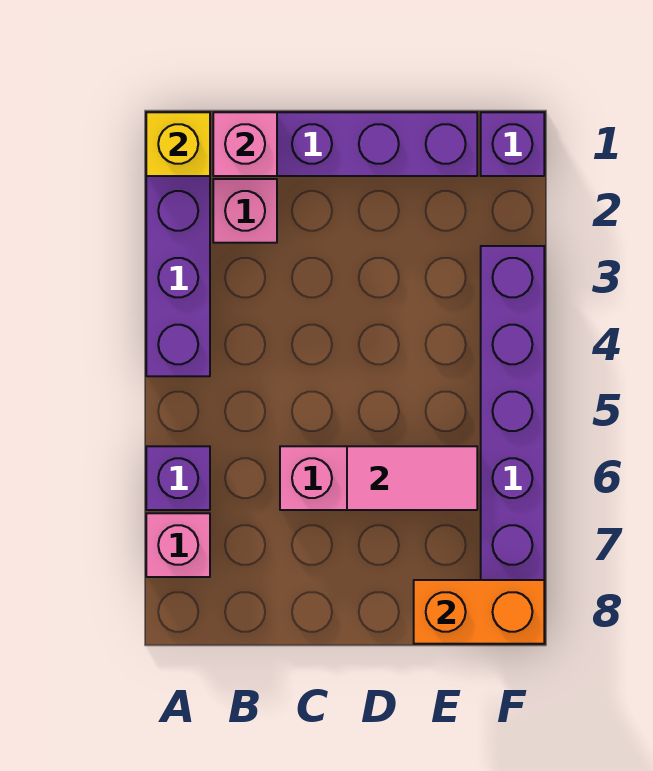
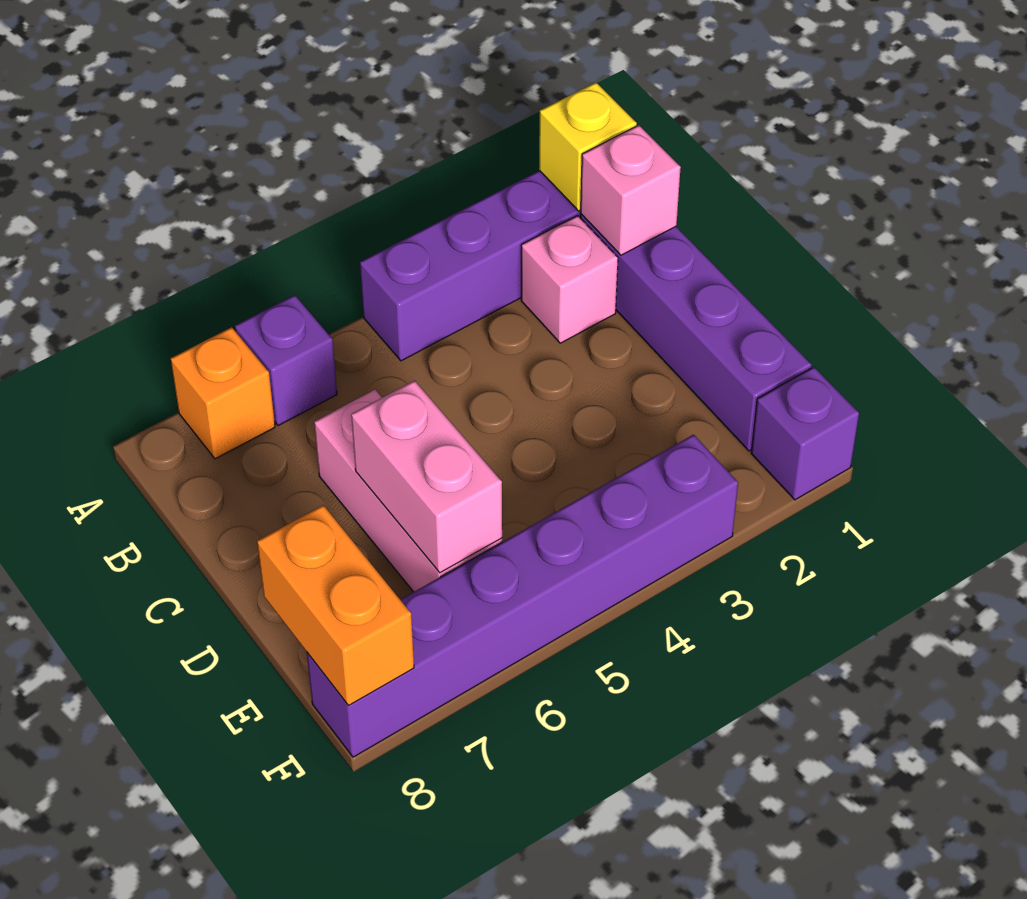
pink brick A7 level 1 -> orange brick A7 level 1
pink tile D6:E6 level 2 -> pink brick D6:E6 level 2

